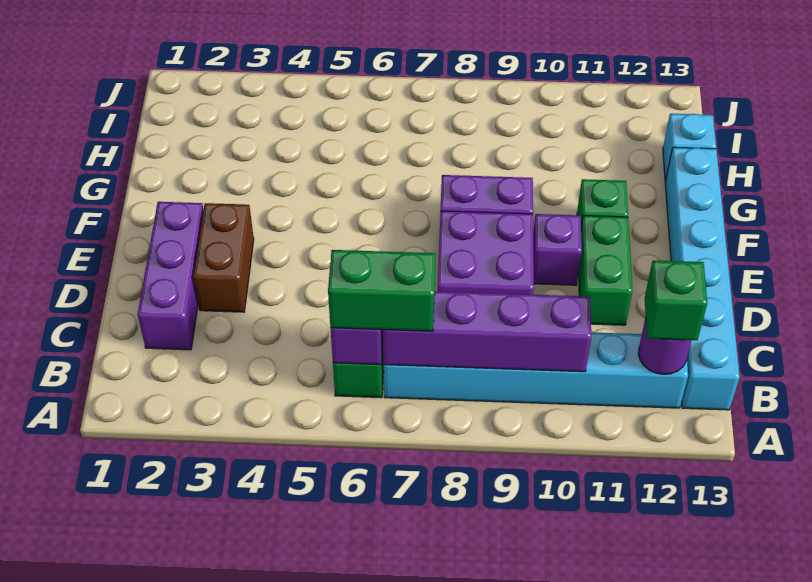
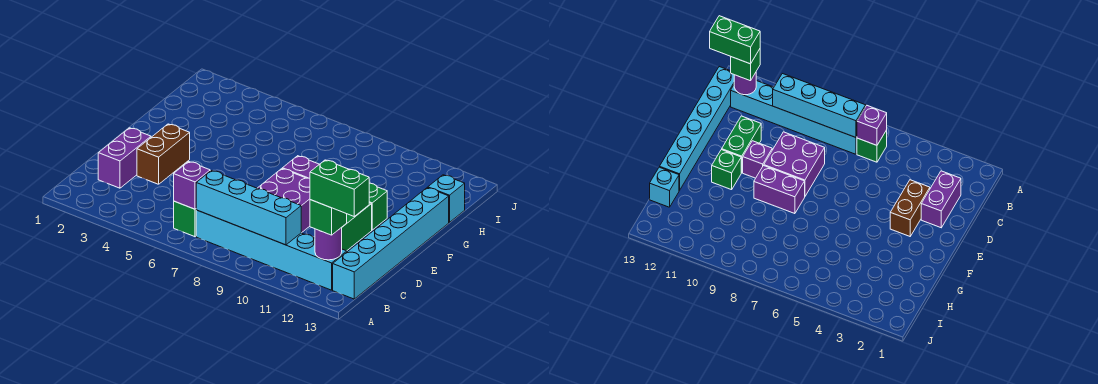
green brick B6:B7 level 3 -> green brick B12:B13 level 4
purple brick B7:B10 level 2 -> cyan brick B7:B10 level 2
purple brick C2:E2 level 1 -> purple brick C2:D2 level 1

